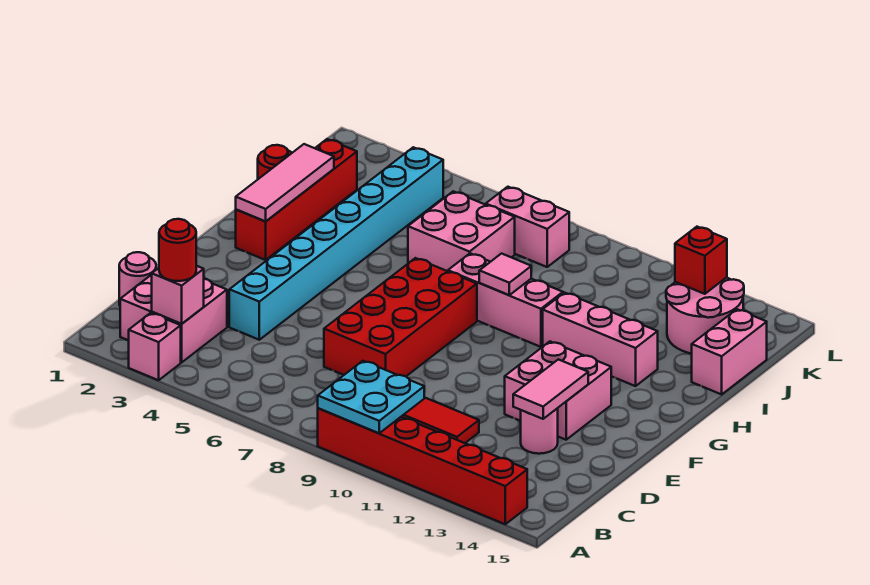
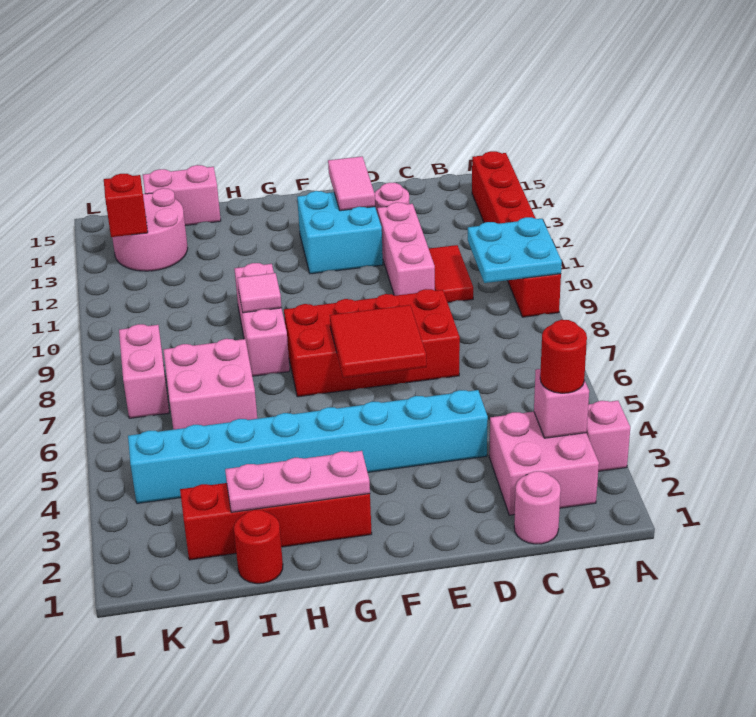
pink tile D13:E13 level 2 -> pink tile E13:E14 level 2
none -> red tile E6:F7 level 2
pink brick E12:F13 level 1 -> cyan brick E12:F13 level 1
pink tile G2:I2 level 2 -> pink plate G2:I2 level 2
pink brick H11:H13 level 1 -> pink brick D10:D12 level 1

